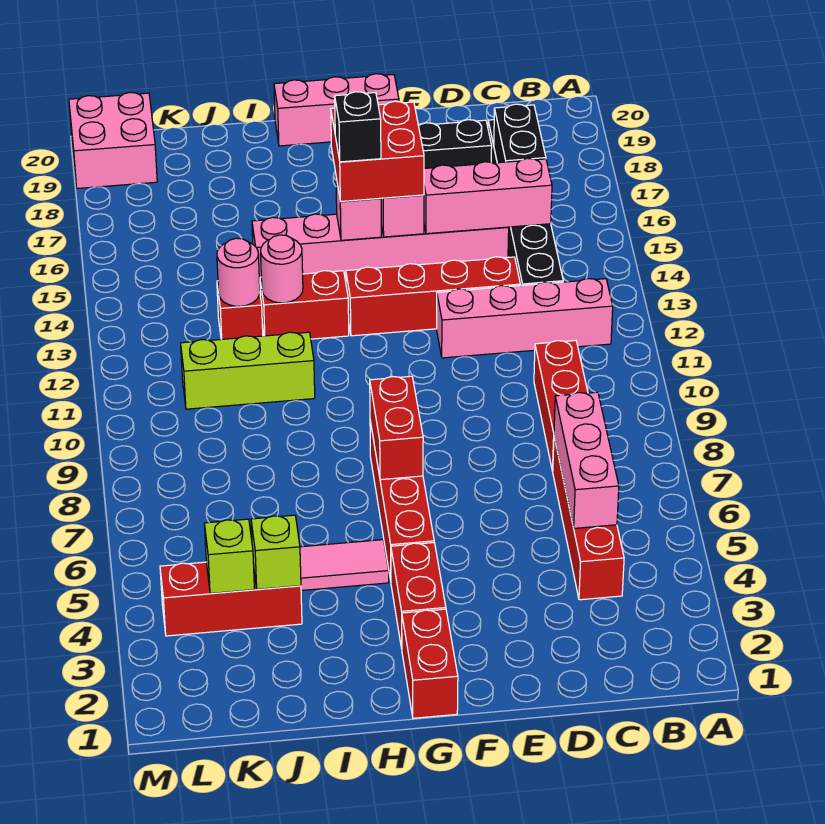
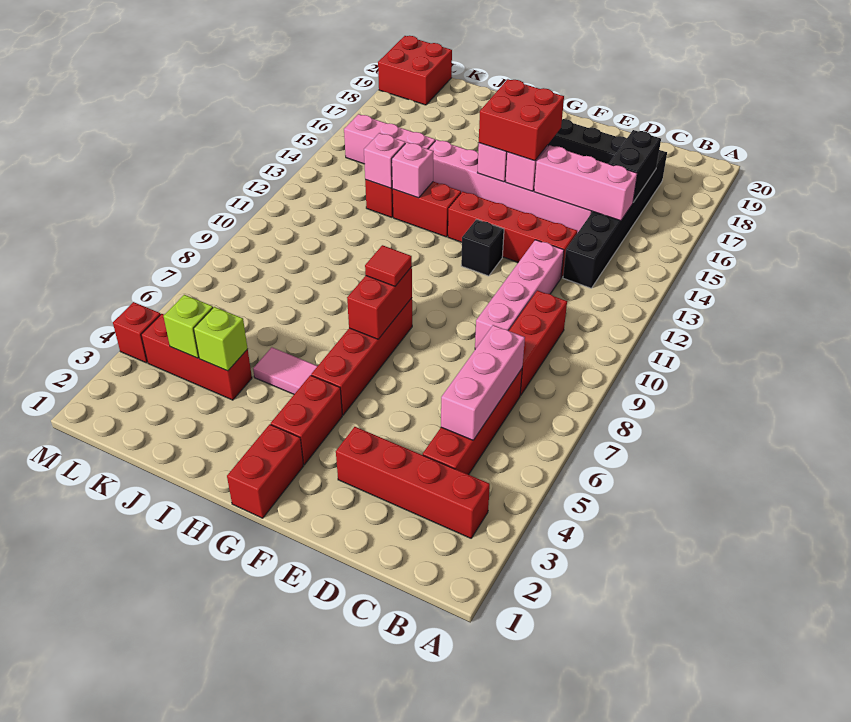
none -> red brick B3:E3 level 1
pink brick B12:E12 level 1 -> pink brick D9:D12 level 1
pink brick F20:H20 level 1 -> pink brick J15:L15 level 1
none -> red tile G8 level 3
black brick G15 level 4 -> black brick F12 level 1
lime brick I11:K11 level 1 -> none
pink round brick I13 level 2 -> pink brick I13 level 2
pink round brick J13 level 2 -> pink brick J13 level 2
pink brick L19:M20 level 1 -> red brick L19:M20 level 1
none -> red brick M4 level 1

